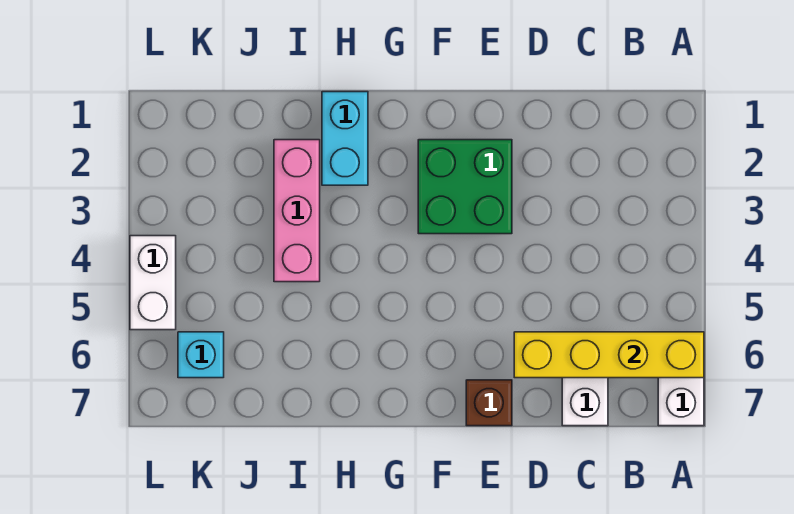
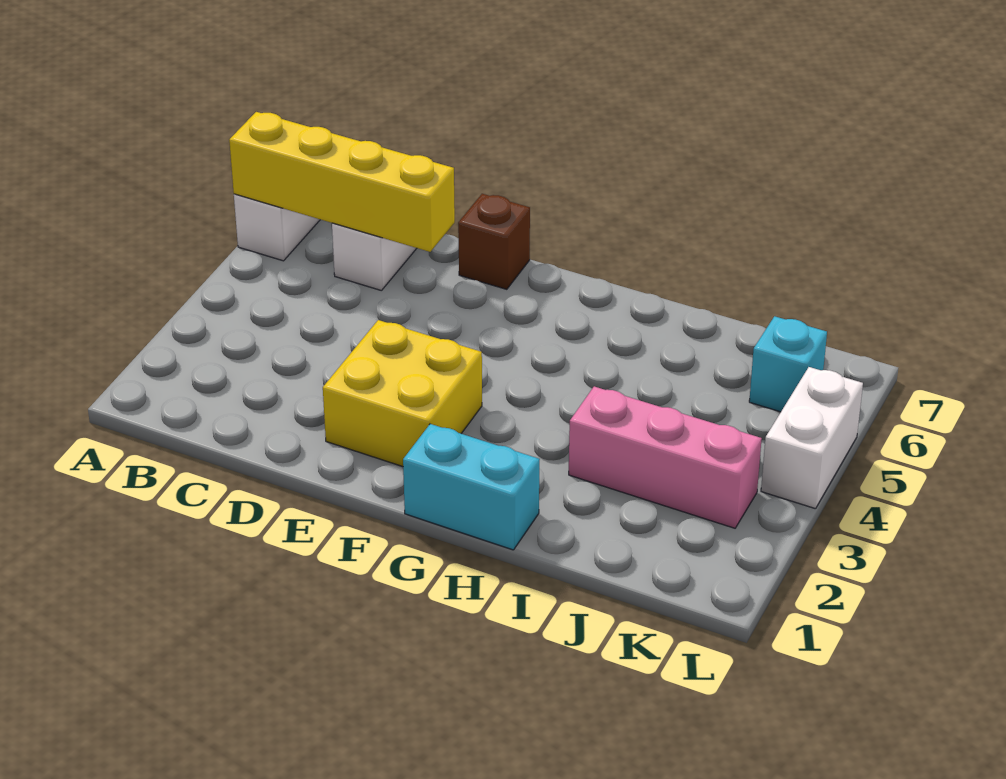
green brick E2:F3 level 1 -> yellow brick E2:F3 level 1
cyan brick H1:H2 level 1 -> cyan brick G1:H1 level 1
pink brick I2:I4 level 1 -> pink brick I3:K3 level 1

